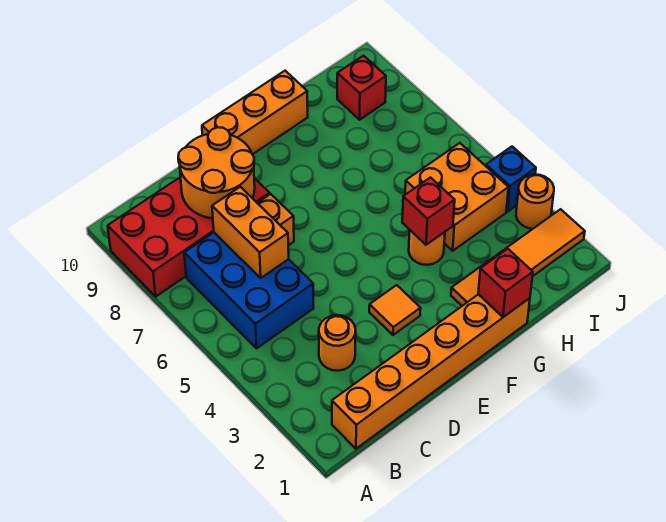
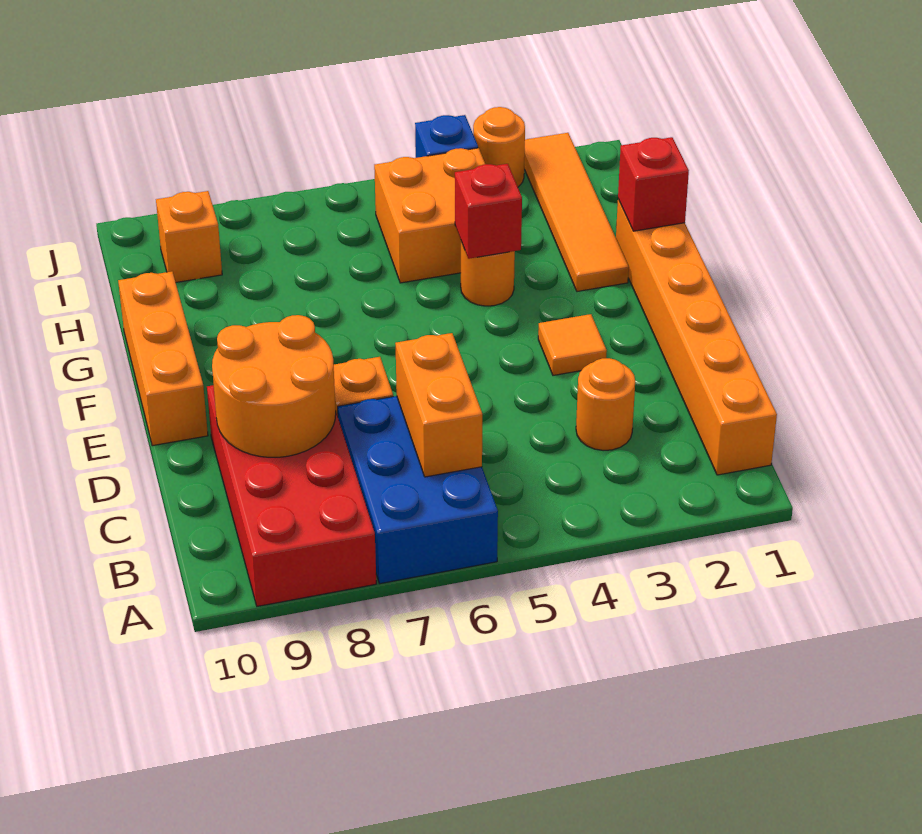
blue brick B5:C7 level 1 -> blue brick A6:C7 level 1
orange brick C6:C7 level 2 -> orange brick B6:C6 level 2
red brick I9 level 1 -> orange brick I9 level 1

